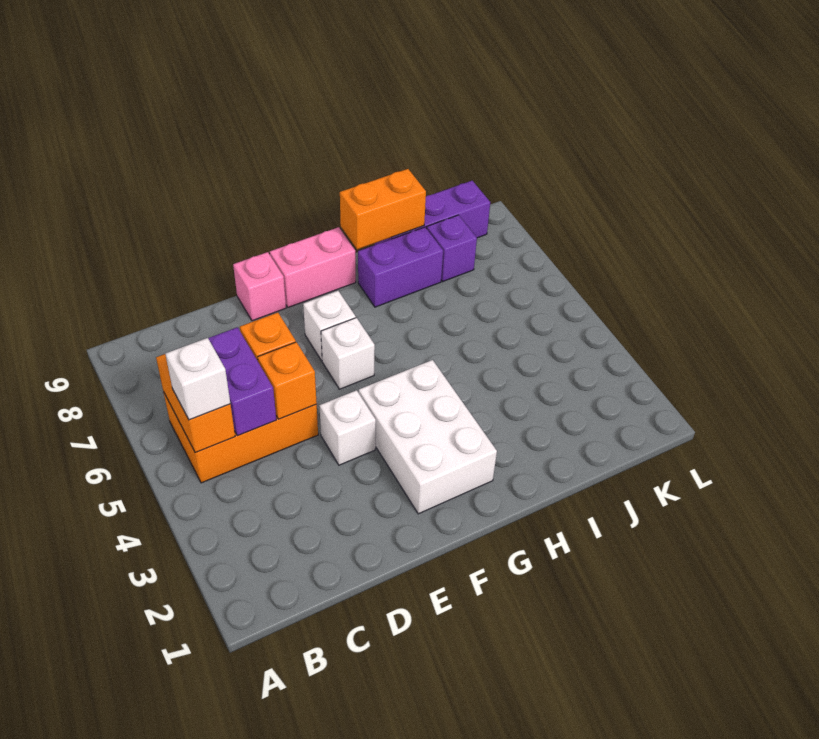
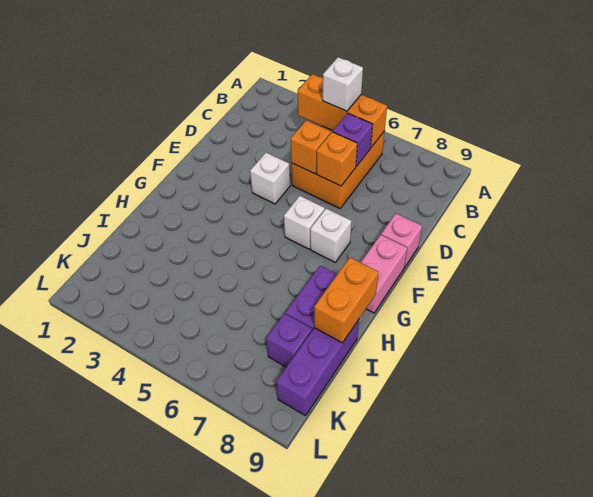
orange brick B5:B6 level 2 -> orange brick B4:B6 level 2
purple brick C5:C6 level 2 -> purple brick C6 level 2
white brick F2:G4 level 1 -> none

